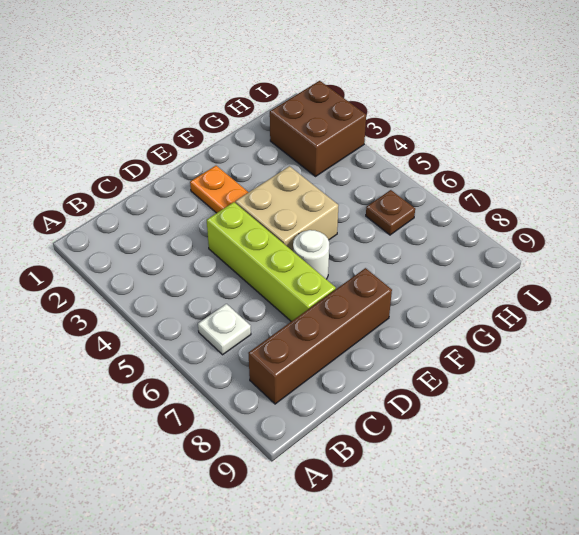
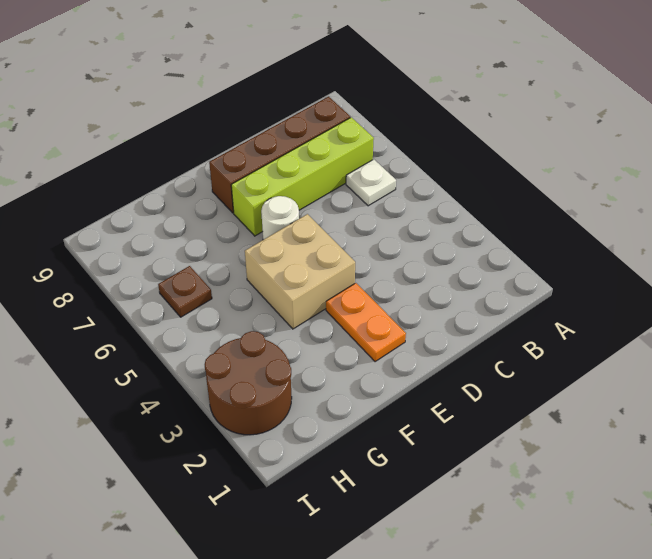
lime brick D4:D7 level 1 -> lime brick B7:E7 level 1
brown brick H2:I3 level 1 -> brown round brick H2:I3 level 1

